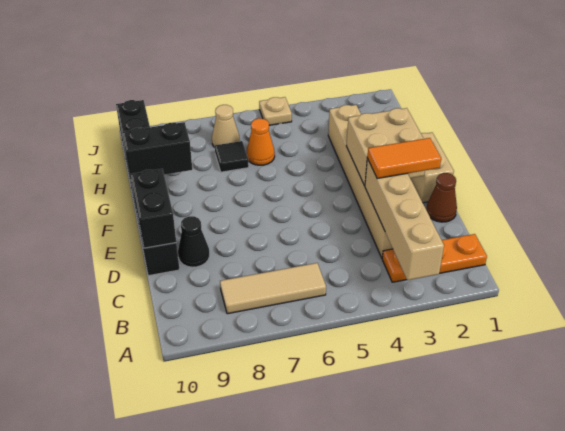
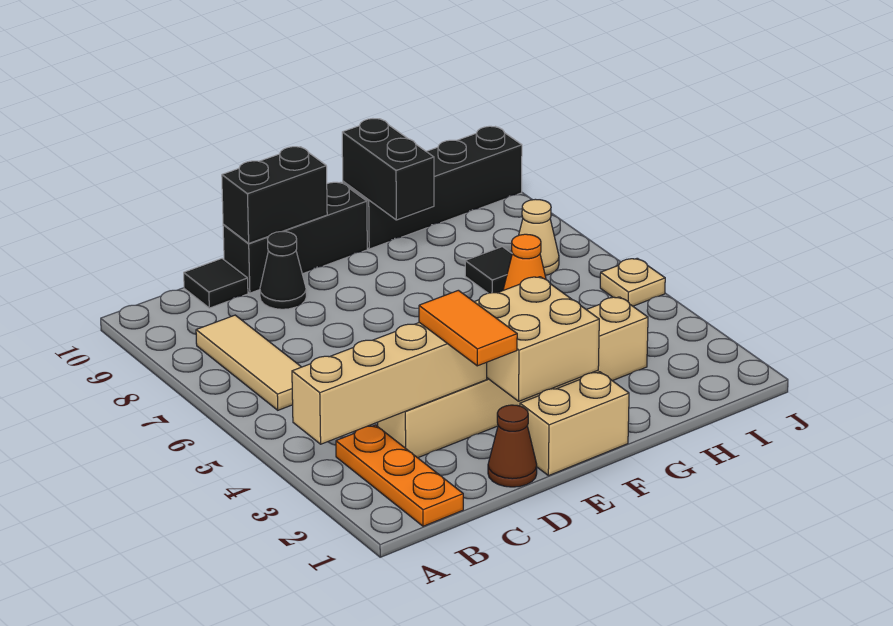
none -> black tile C10 level 1

